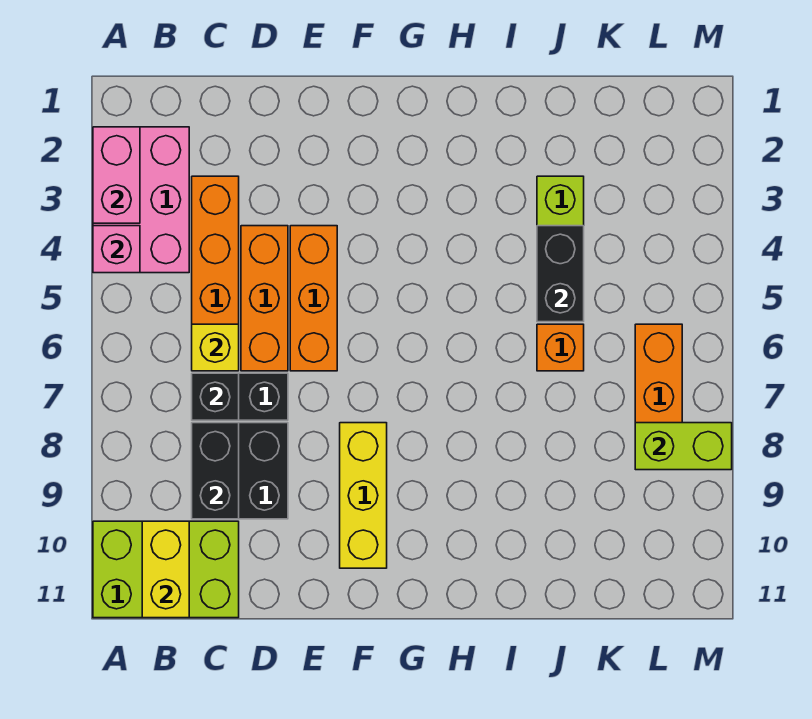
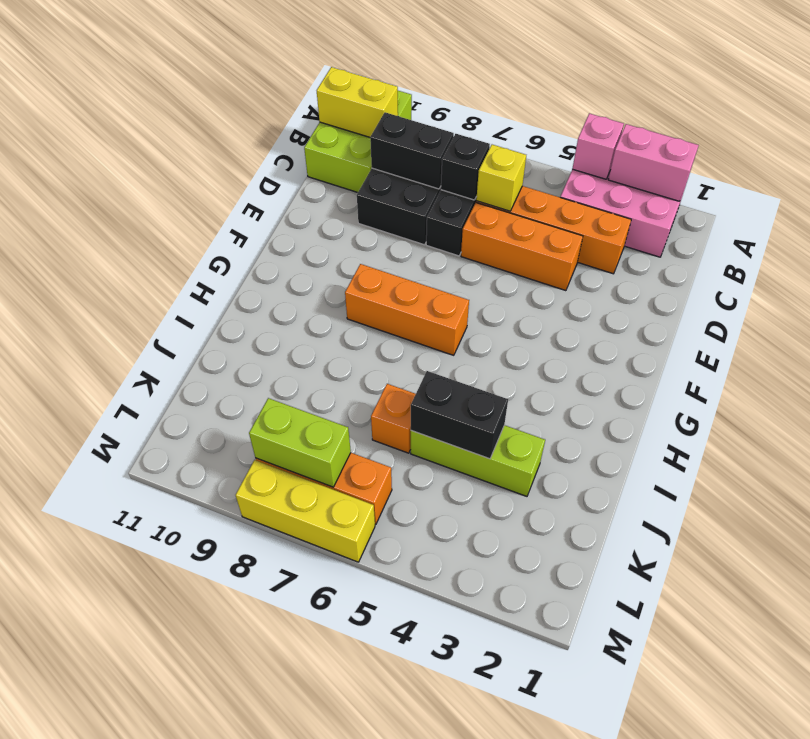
orange brick E4:E6 level 1 -> orange brick G6:G8 level 1
yellow brick F8:F10 level 1 -> yellow brick M6:M8 level 1
lime brick L8:M8 level 2 -> lime brick L7:L8 level 2

